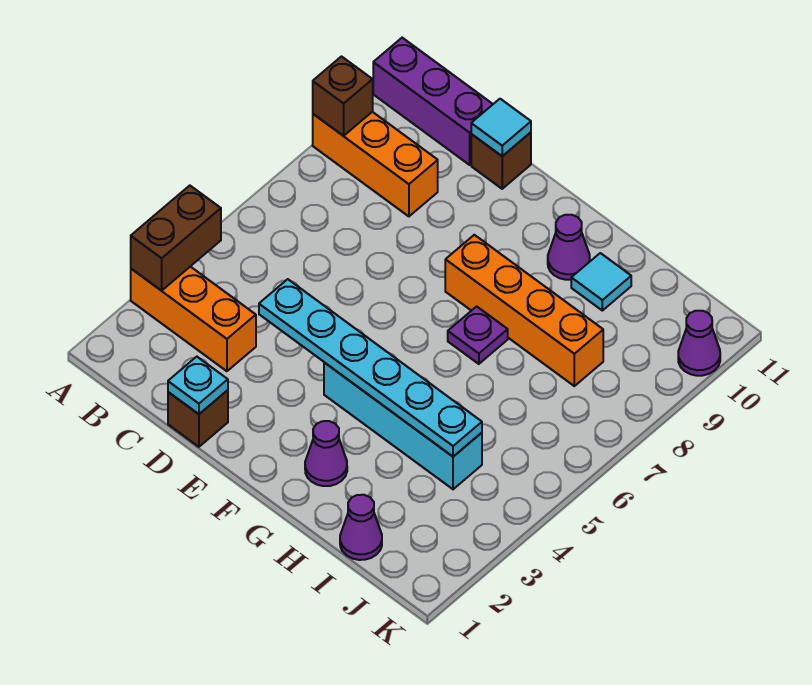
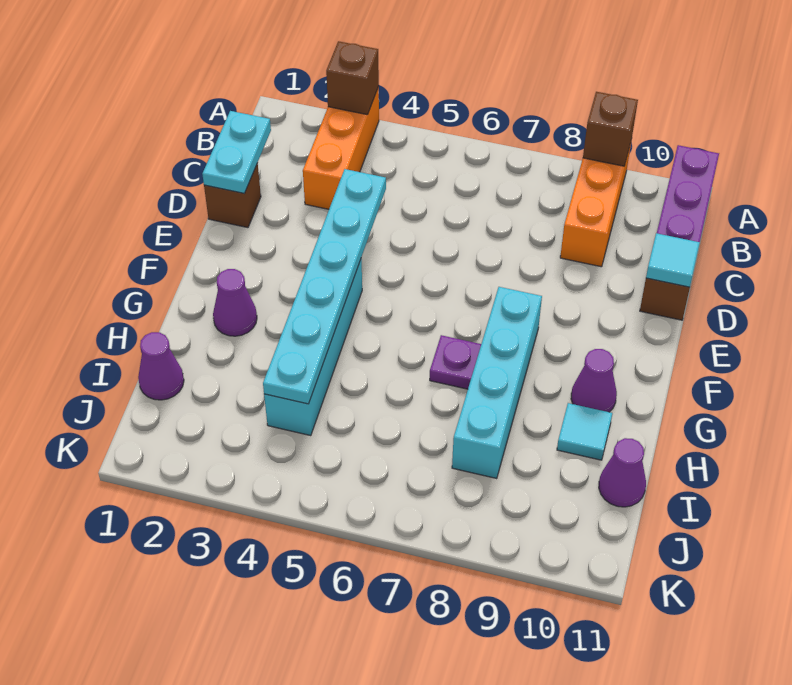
brown brick A3:A4 level 2 -> brown brick A3 level 2
cyan plate D1 level 2 -> cyan plate C1:D1 level 2
orange brick F8:I8 level 1 -> cyan brick F8:I8 level 1
purple cone K10 level 1 -> purple cone I11 level 1

